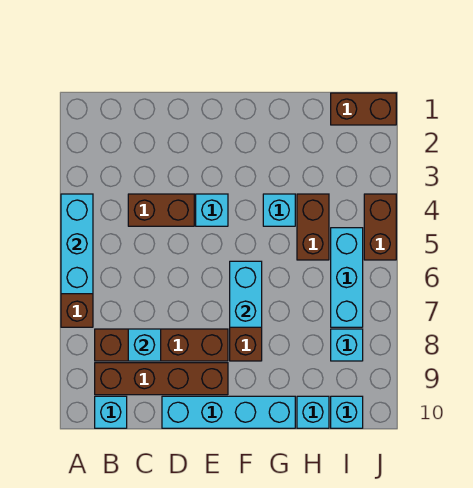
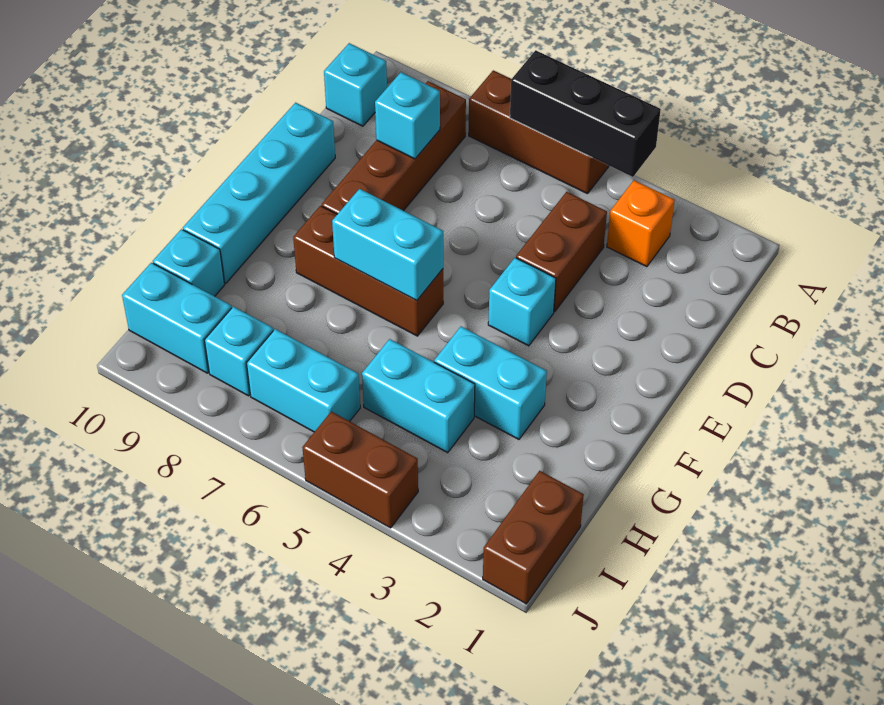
cyan brick A4:A6 level 2 -> black brick A4:A6 level 2
none -> orange brick B3 level 1
brown brick B9:E9 level 1 -> none
cyan brick G4 level 1 -> cyan brick G3:G4 level 1
brown brick H4:H5 level 1 -> cyan brick H4:H5 level 1
cyan brick I5:I7 level 1 -> cyan brick I6:I7 level 1
cyan brick I10 level 1 -> cyan brick I9:I10 level 1

